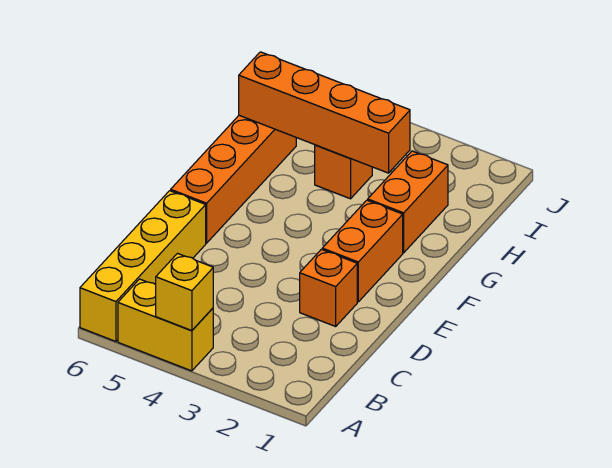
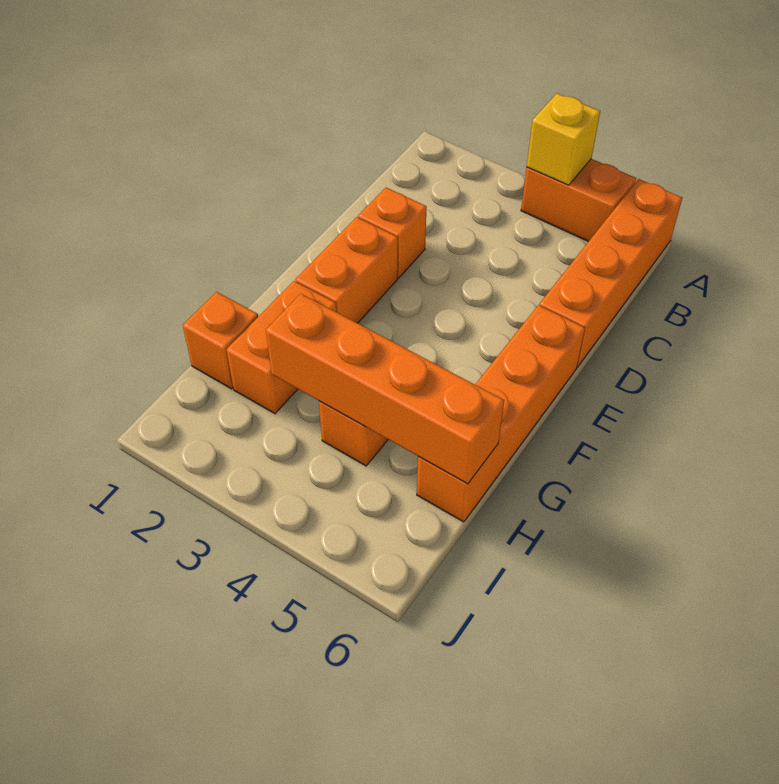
yellow brick A4:A5 level 1 -> orange brick A4:A5 level 1
yellow brick A6:D6 level 1 -> orange brick A6:D6 level 1
none -> orange brick H1 level 1

